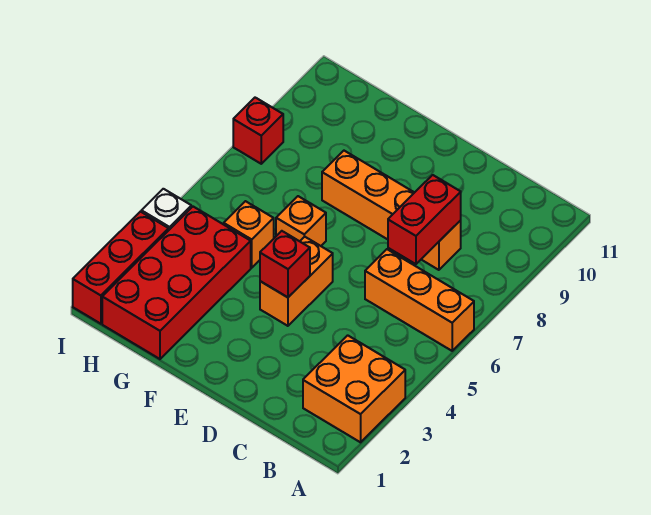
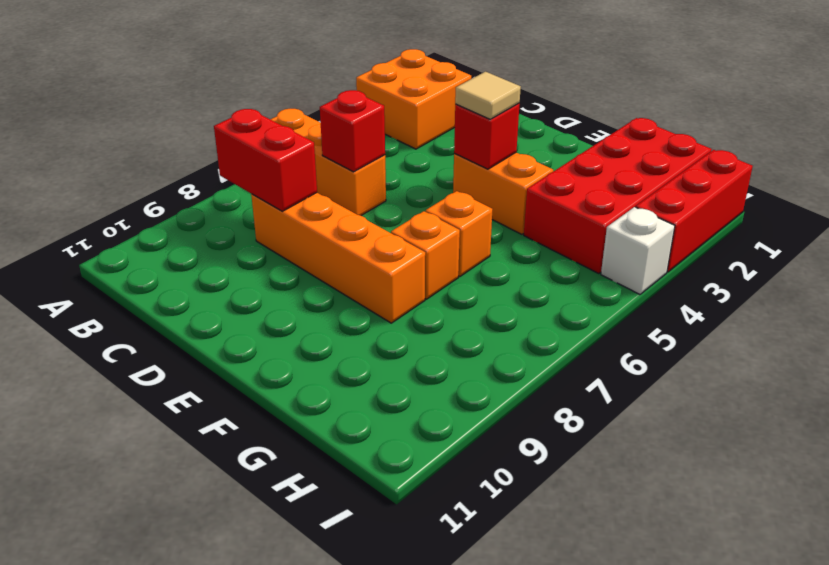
red brick C7:C8 level 2 -> red brick B8:C8 level 2
orange brick E4:E5 level 1 -> orange brick E4:F4 level 1
none -> tan tile E4 level 3
orange brick G5 level 1 -> orange brick F7 level 1
red brick I8 level 1 -> red brick C6 level 2

